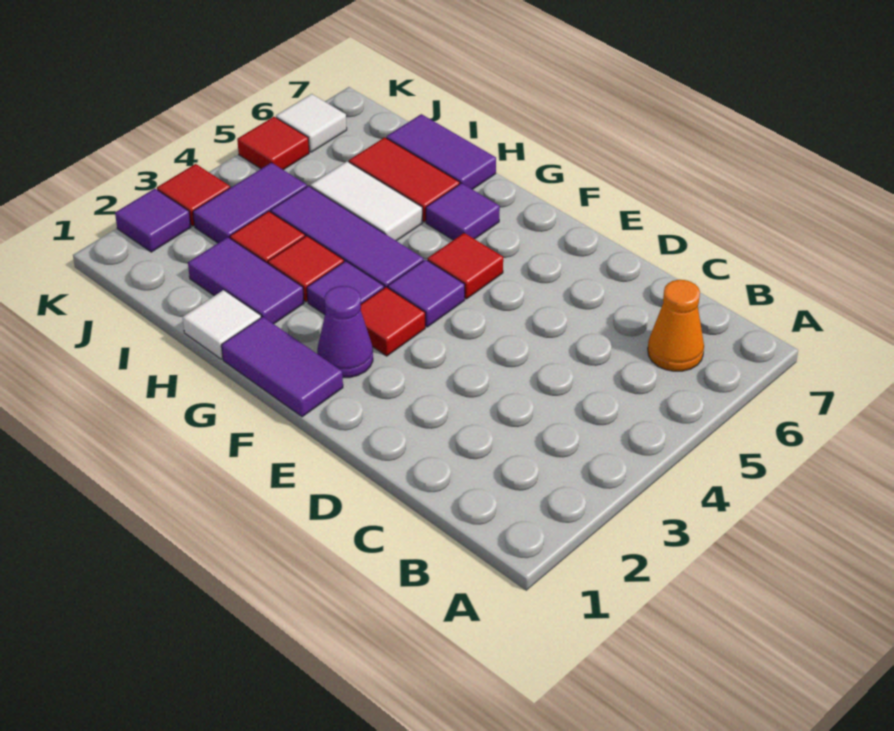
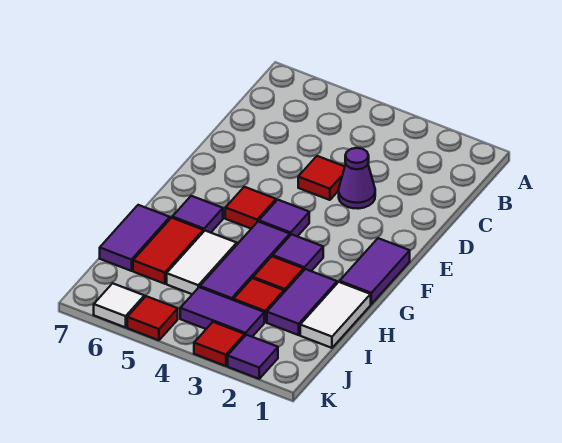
orange cone B6 level 1 -> none
purple cone F2 level 1 -> purple cone D3 level 1
red tile F3 level 1 -> red tile D4 level 1
white tile H1 level 1 -> white tile H1:I1 level 1

